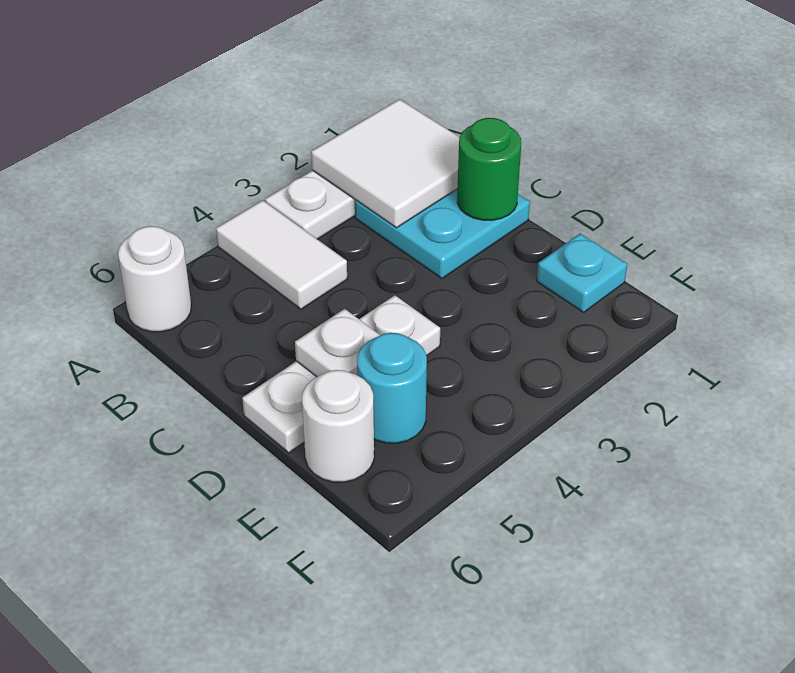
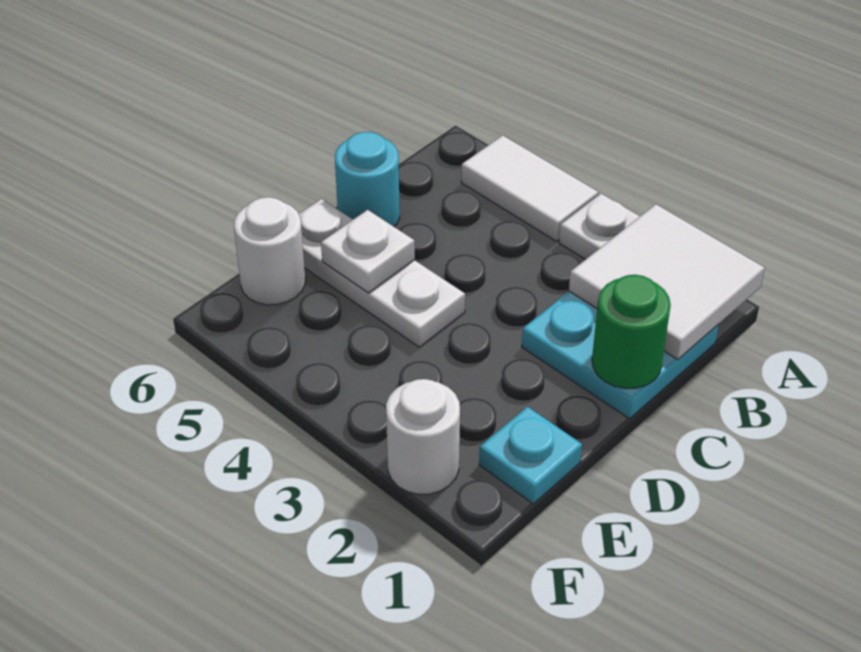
white tile A4:B4 level 1 -> white tile A4:A5 level 1
white round brick A6 level 1 -> white round brick F2 level 1
cyan round brick E5 level 1 -> cyan round brick C6 level 1

